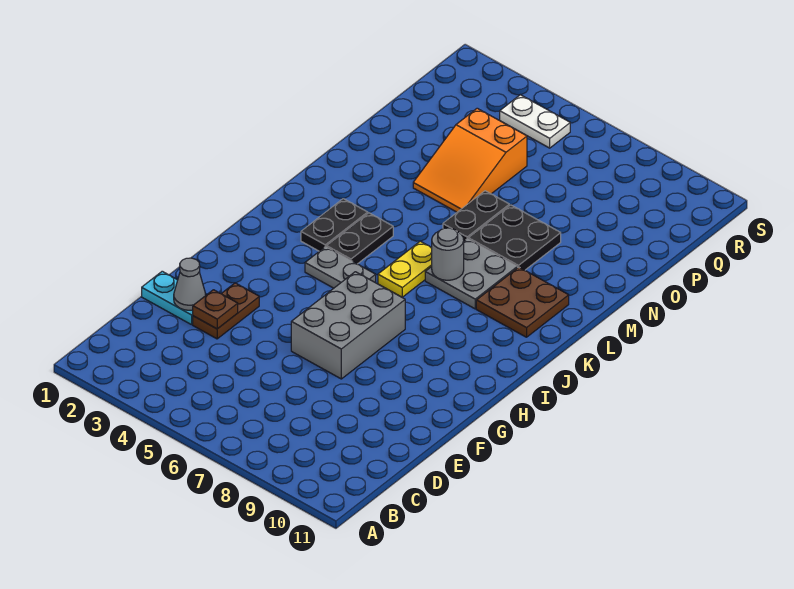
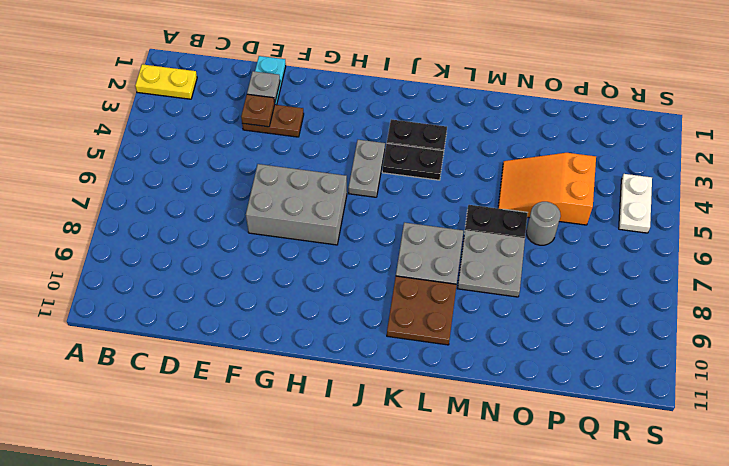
grey cone E2 level 2 -> grey plate E2 level 2
yellow plate J6:K6 level 1 -> yellow plate A2:B2 level 1
grey round brick K7 level 2 -> grey round brick O6 level 1
black plate M7:N8 level 1 -> grey plate M7:N8 level 1

